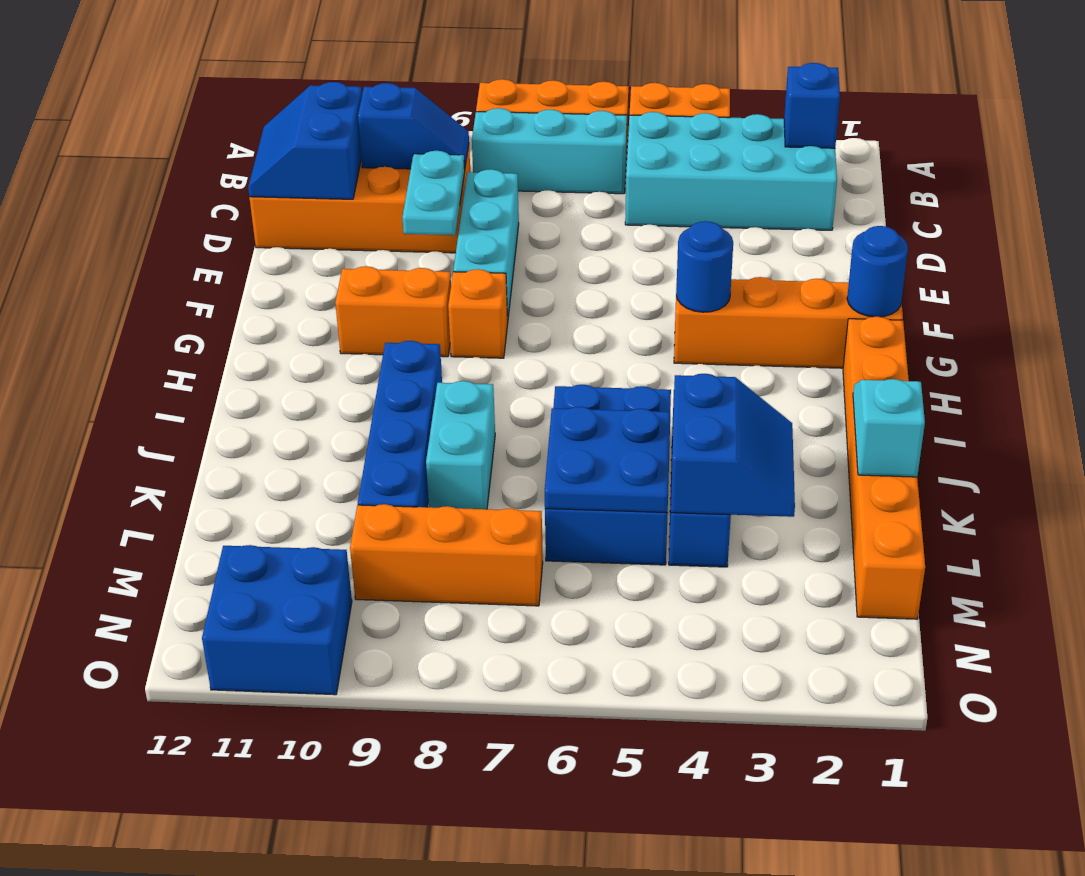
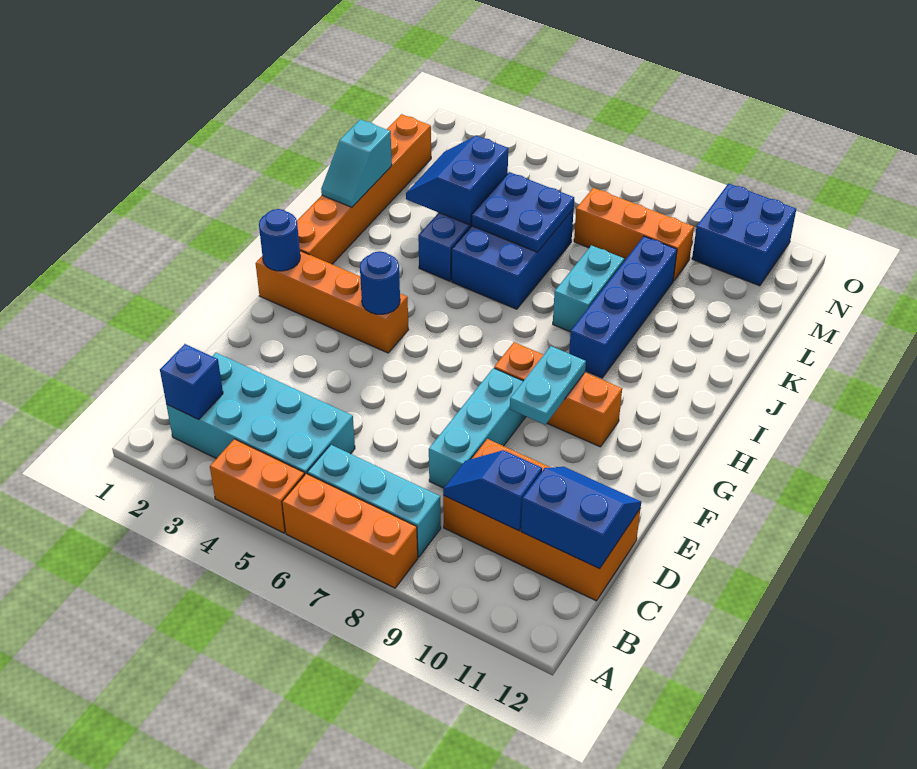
blue slope C11:D12 level 2 top 11 -> blue slope C11:D12 level 2 top C
cyan plate D9:E9 level 2 -> cyan plate F9:G9 level 2

